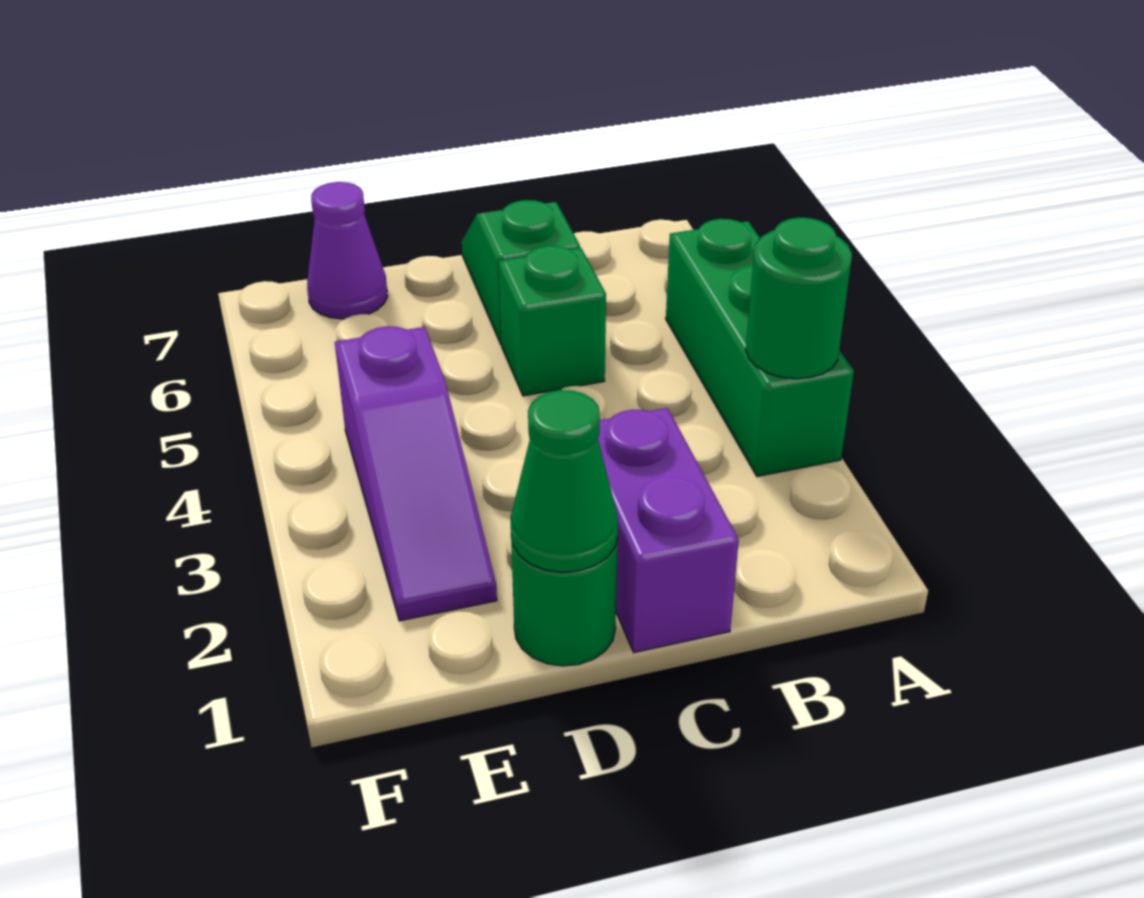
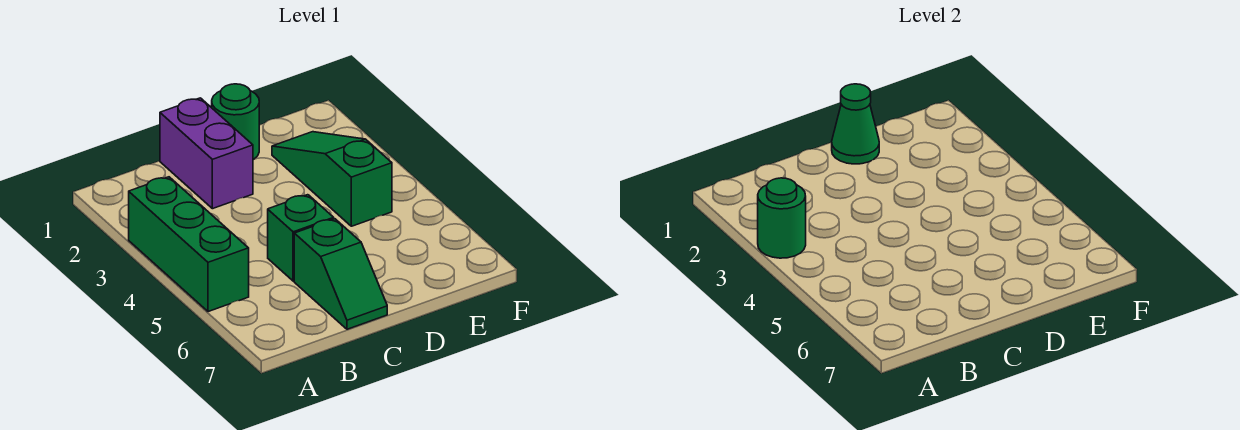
purple slope E2:E4 level 1 top 4 -> green slope E2:E4 level 1 top 4
purple cone E7 level 1 -> none

